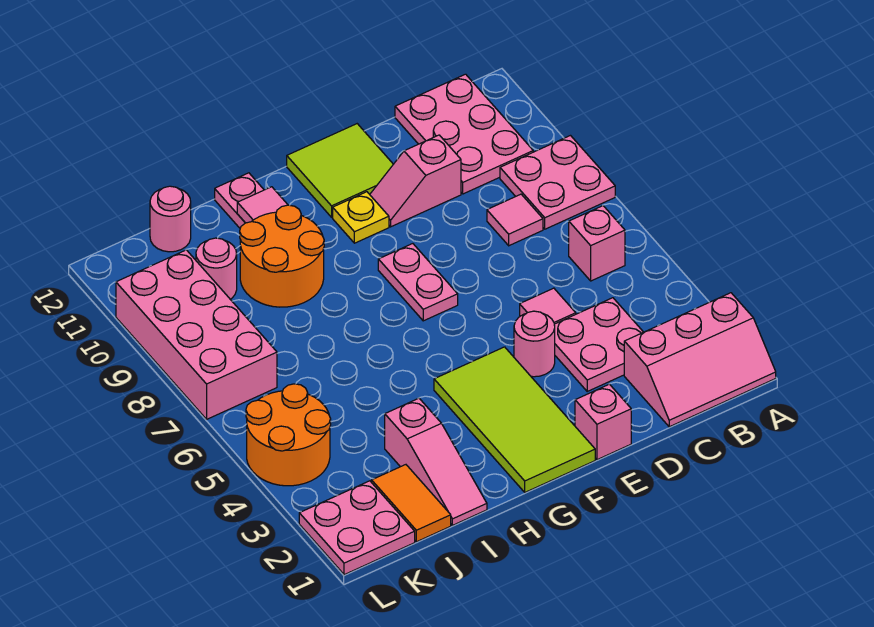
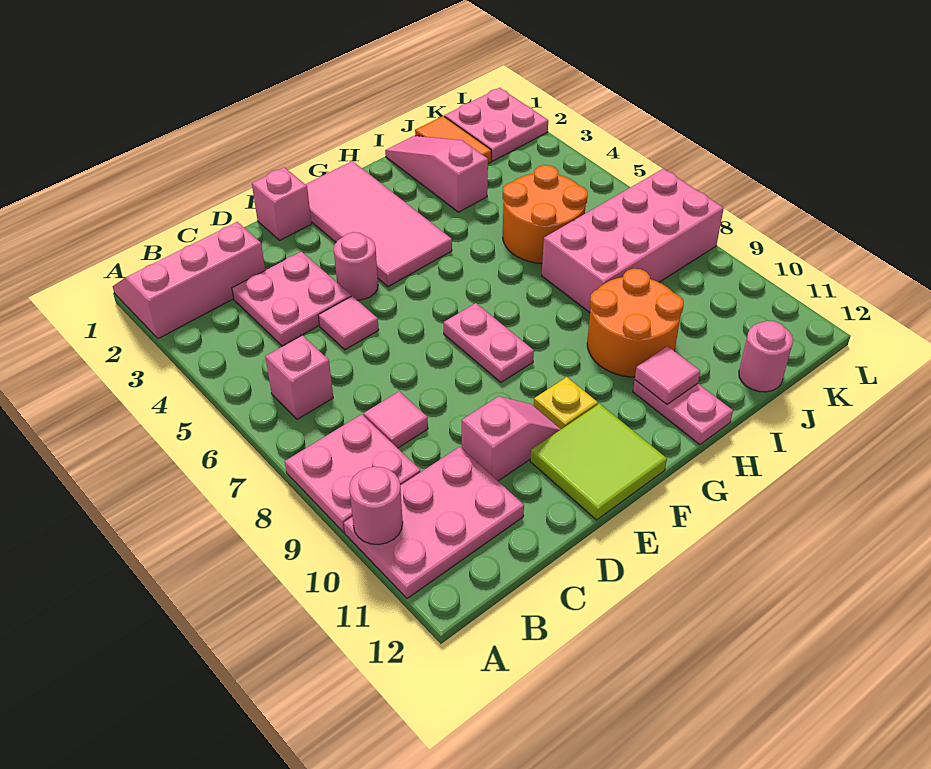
pink plate B10:C12 level 1 -> pink plate A10:C11 level 1
lime tile F1:G4 level 1 -> pink tile F1:G4 level 1
pink round brick J10 level 1 -> pink round brick A10 level 2
orange round brick K4:L5 level 1 -> orange round brick I5:J6 level 1
pink brick K7:L10 level 1 -> pink brick I7:L8 level 1

